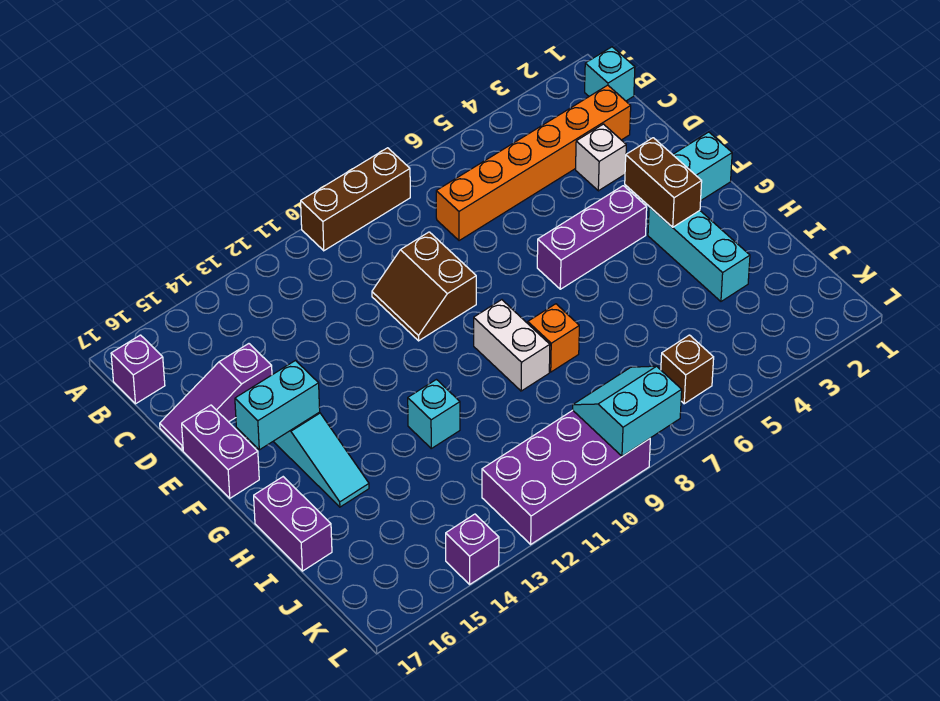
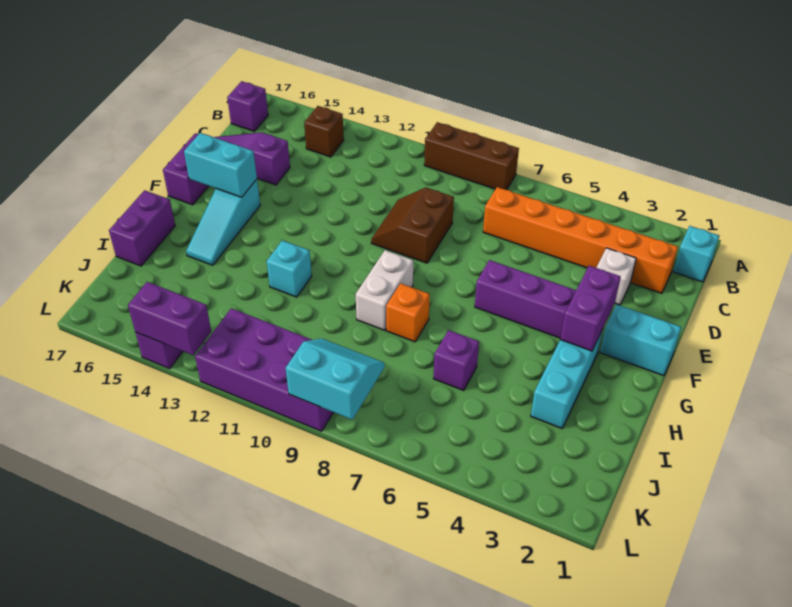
brown brick F3:G3 level 2 -> purple brick F3:G3 level 2
none -> purple brick I6 level 1
brown brick K6 level 1 -> brown brick B14 level 1
none -> purple brick L13:L14 level 2

